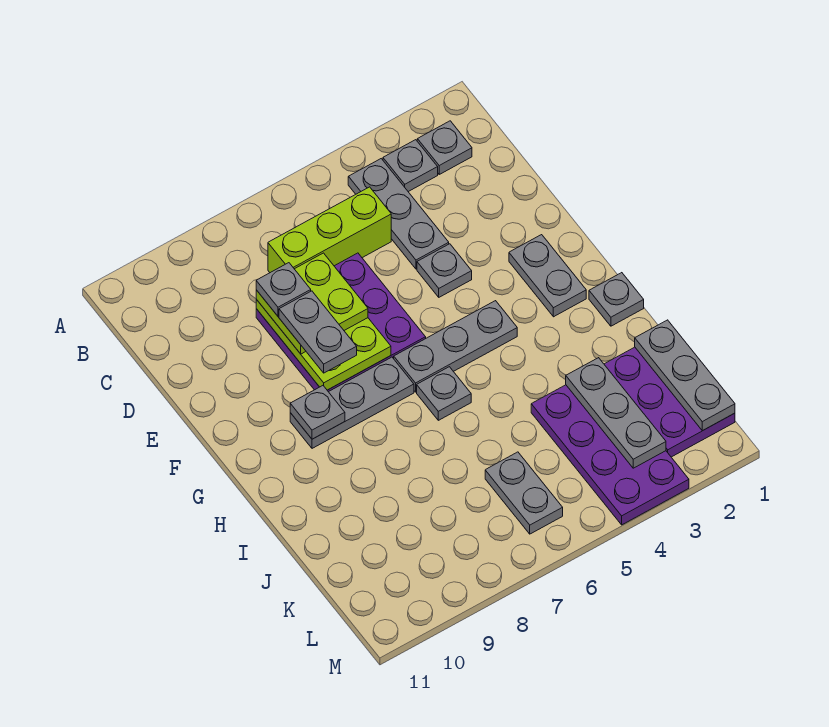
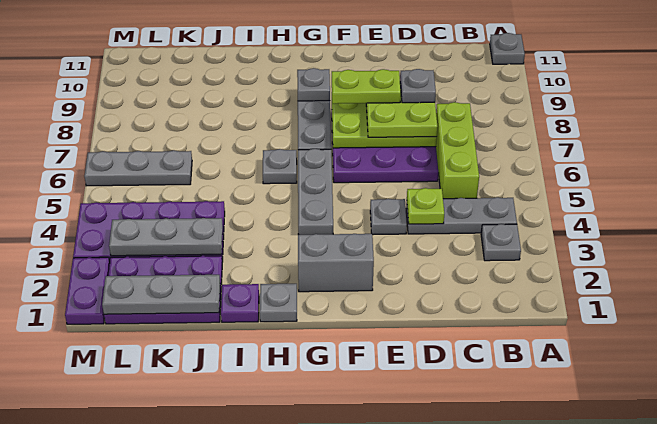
grey plate B2 level 1 -> grey plate A11 level 1
none -> lime plate D4 level 2
grey plate E8:F8 level 4 -> lime plate E8:F8 level 4
grey plate F2:G2 level 1 -> grey brick F2:G2 level 1
none -> purple plate I1 level 1
grey plate K6:L6 level 1 -> grey plate K6:M6 level 1
none -> purple plate M1:M2 level 1

